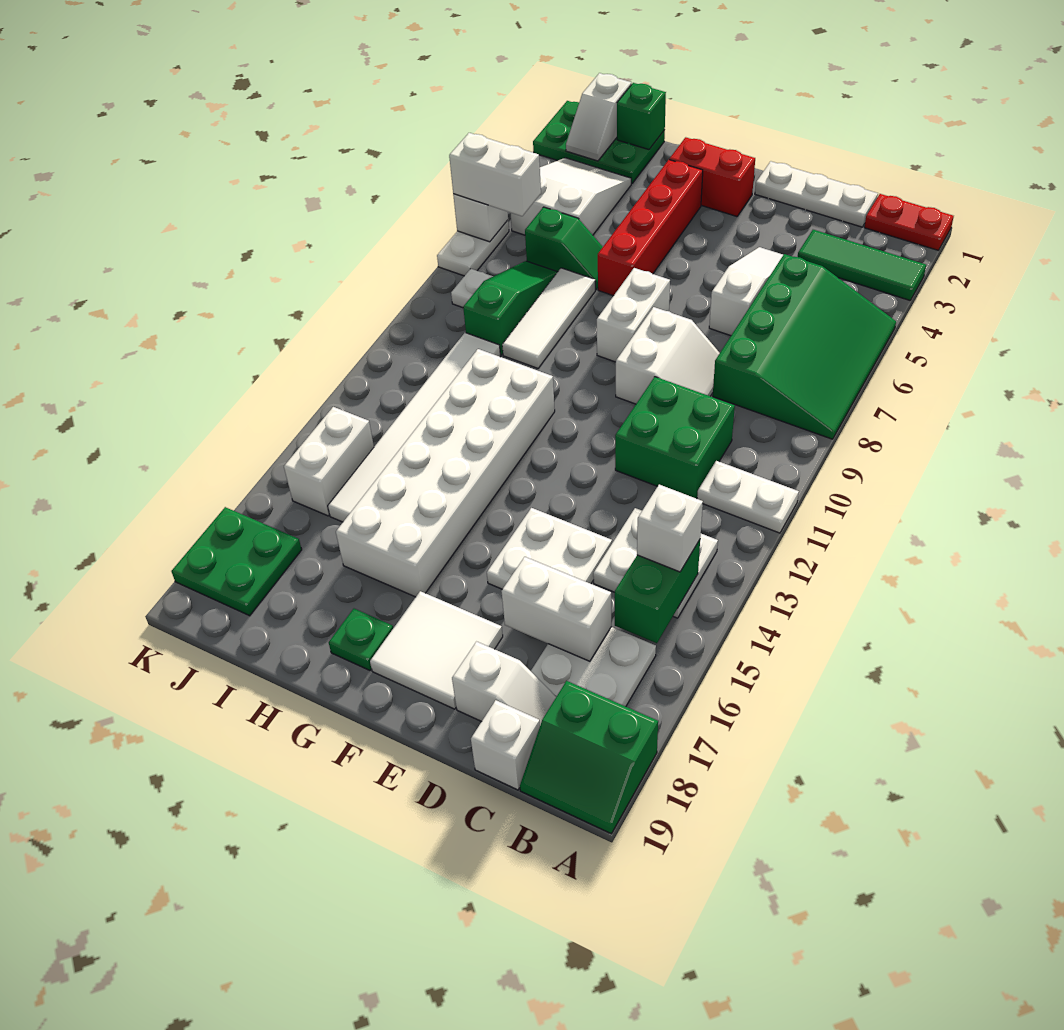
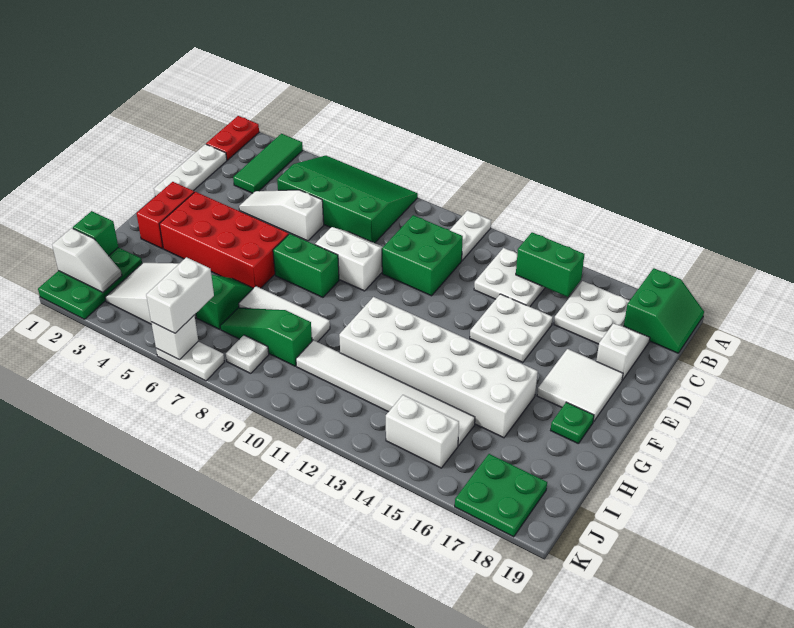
white brick B14 level 3 -> none
white brick C16:D16 level 2 -> none
white brick C19 level 1 -> none
white brick F7:F8 level 1 -> green brick F7:F8 level 1
red brick G3:G6 level 1 -> red brick F3:G6 level 1

